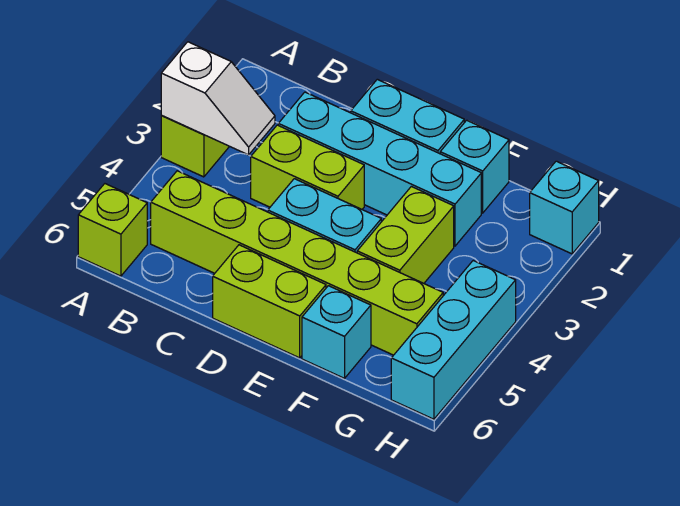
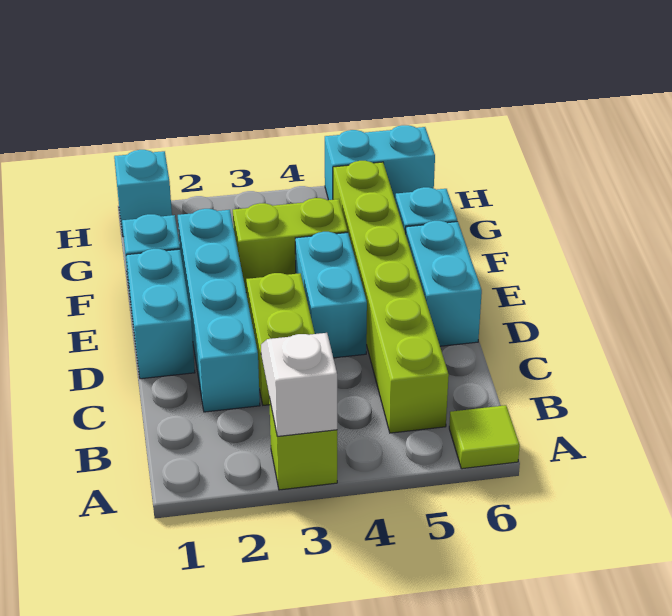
lime brick A6 level 1 -> lime tile A6 level 1
lime brick D6:E6 level 1 -> cyan brick D6:E6 level 1
cyan brick H4:H6 level 1 -> cyan brick H5:H6 level 1

